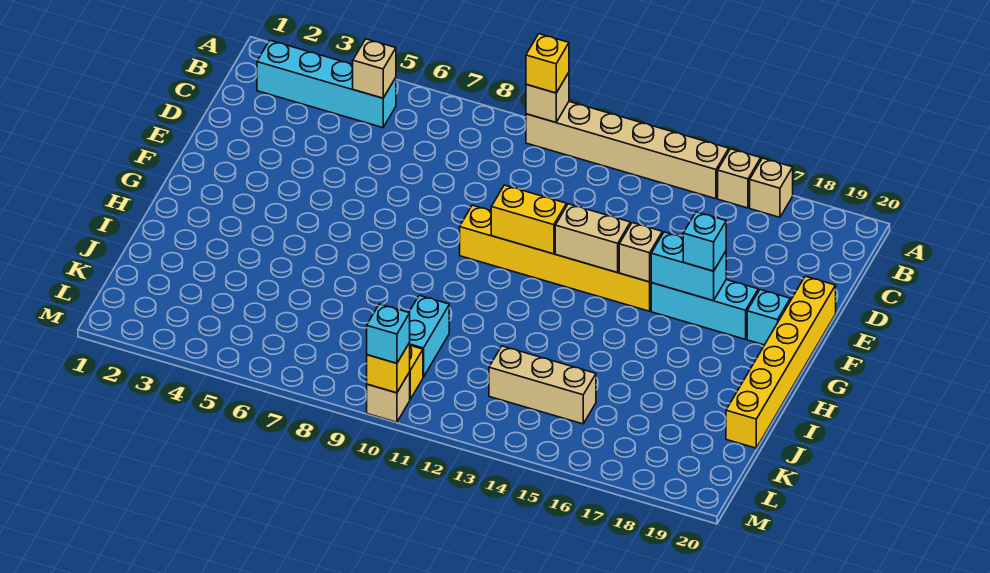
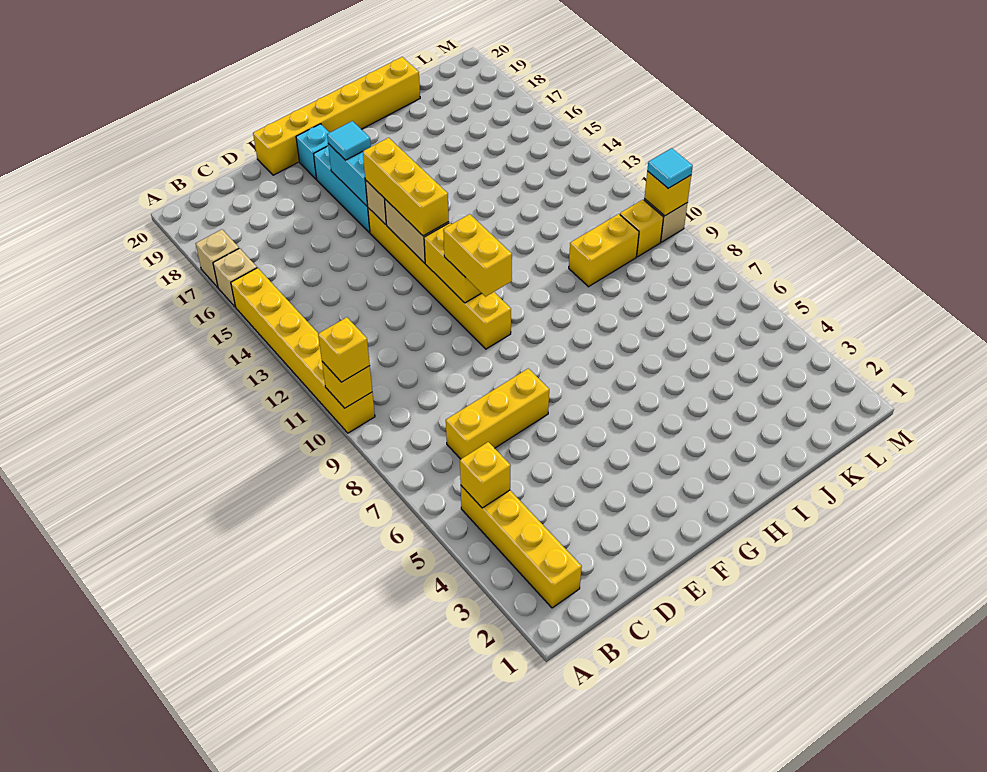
tan brick A10:A15 level 1 -> yellow brick A10:A15 level 1
tan brick A10 level 2 -> yellow brick A10 level 2
cyan brick B2:B5 level 1 -> yellow brick B2:B5 level 1
tan brick B5 level 2 -> yellow brick B5 level 2
none -> yellow brick C7:E7 level 1
none -> yellow brick F10:F11 level 3
none -> yellow brick F13:F15 level 3
cyan brick F17 level 3 -> cyan tile F17 level 3
cyan brick J10:K10 level 1 -> yellow brick J10:K10 level 1
tan brick K13:K15 level 1 -> none
cyan brick M10 level 3 -> cyan tile M10 level 3

